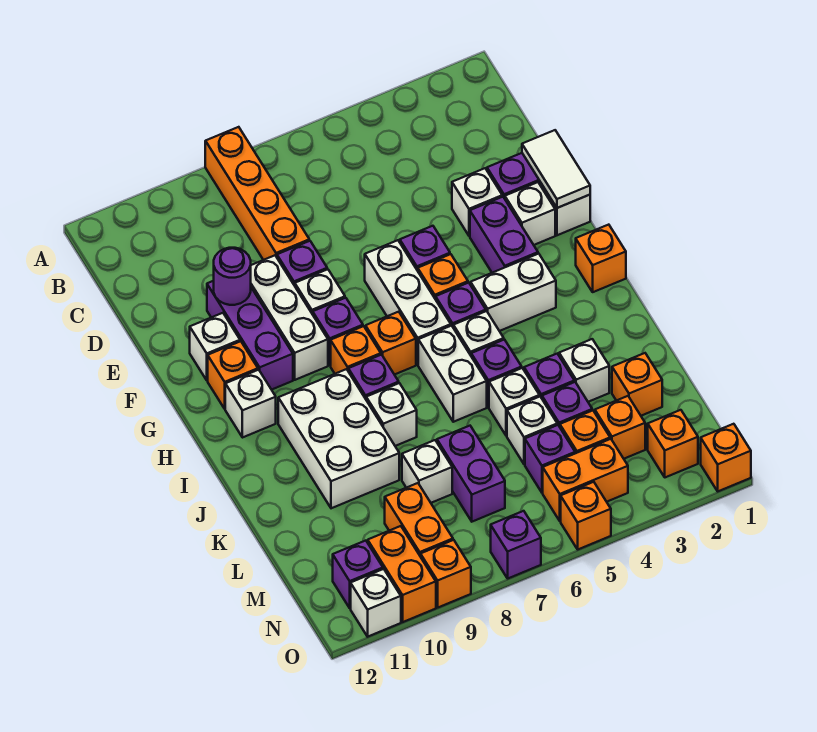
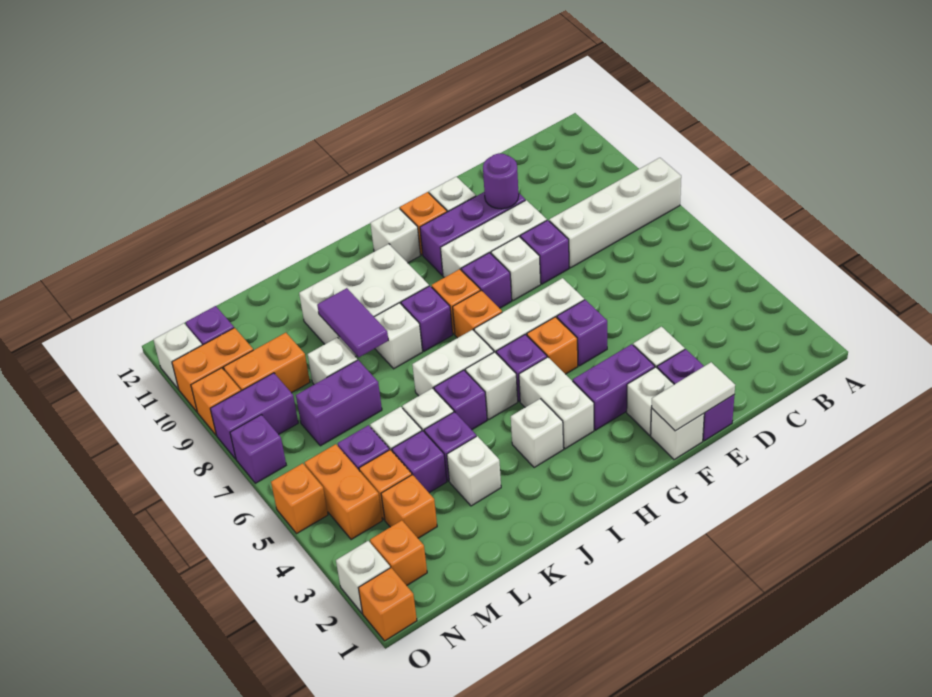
orange brick A8:D8 level 1 -> white brick A8:D8 level 1
orange brick H1 level 1 -> none
none -> white brick I3 level 1
none -> purple tile K8:K9 level 2
orange brick L2 level 1 -> none
none -> purple brick N8:O8 level 1
none -> white brick O2 level 1

